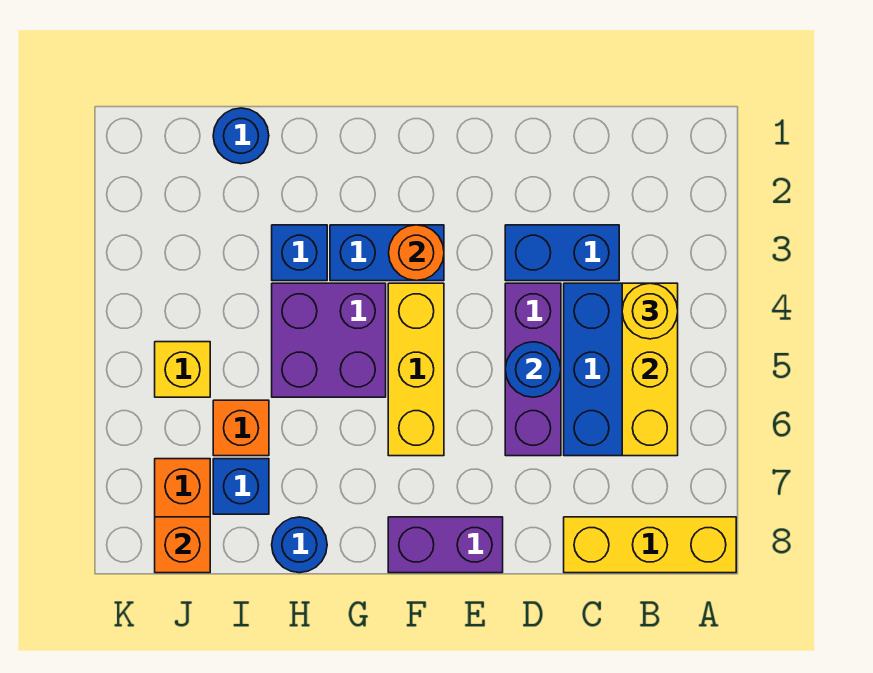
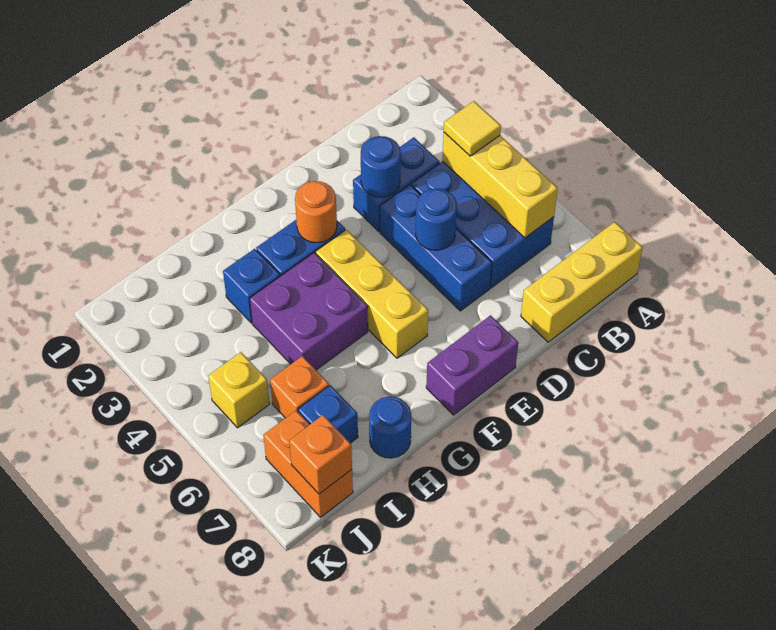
yellow round brick B4 level 3 -> yellow tile B4 level 3
purple brick D4:D6 level 1 -> blue brick D4:D6 level 1
blue round brick I1 level 1 -> blue round brick D3 level 2

